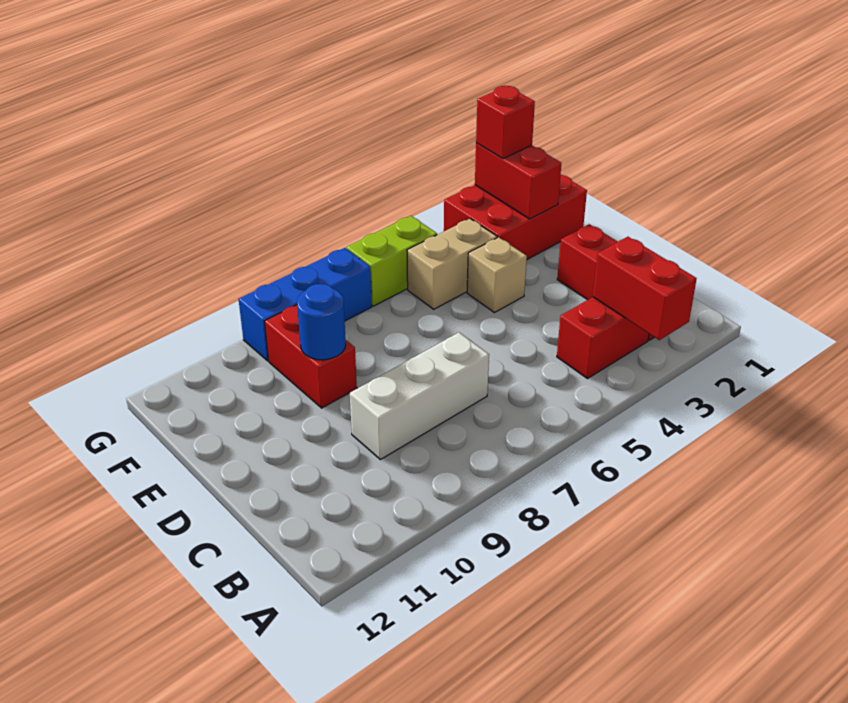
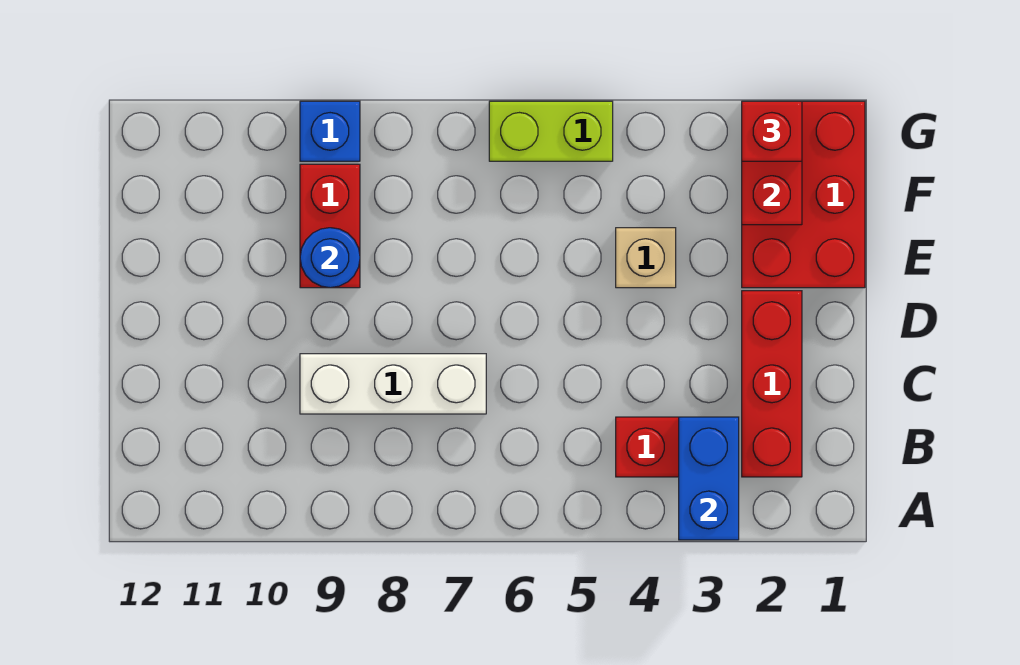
red brick A3:B3 level 2 -> blue brick A3:B3 level 2
red brick F1:G3 level 1 -> red brick E1:G2 level 1
tan brick F4:F5 level 1 -> none
blue brick G7:G9 level 1 -> blue brick G9 level 1

